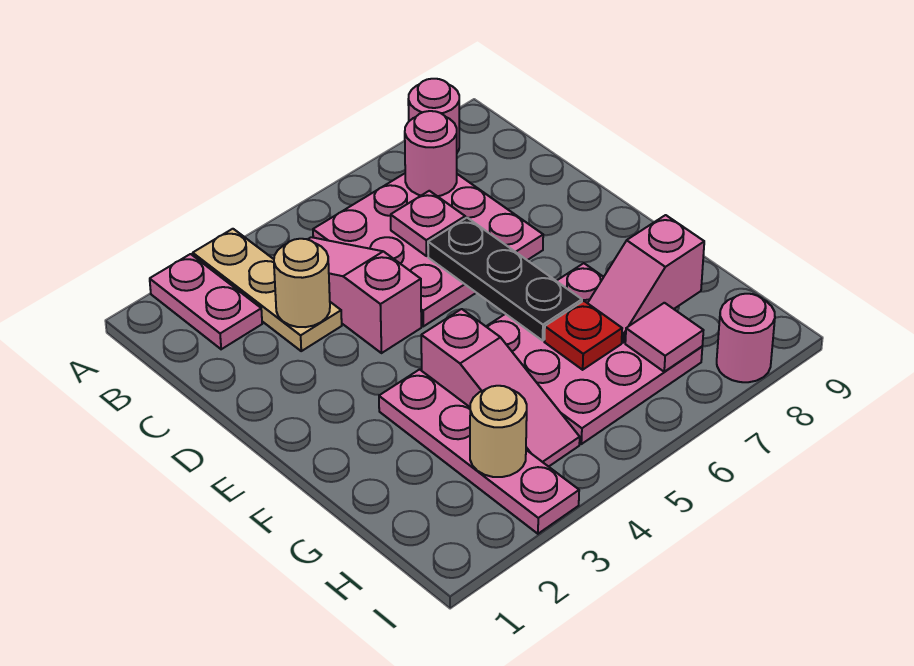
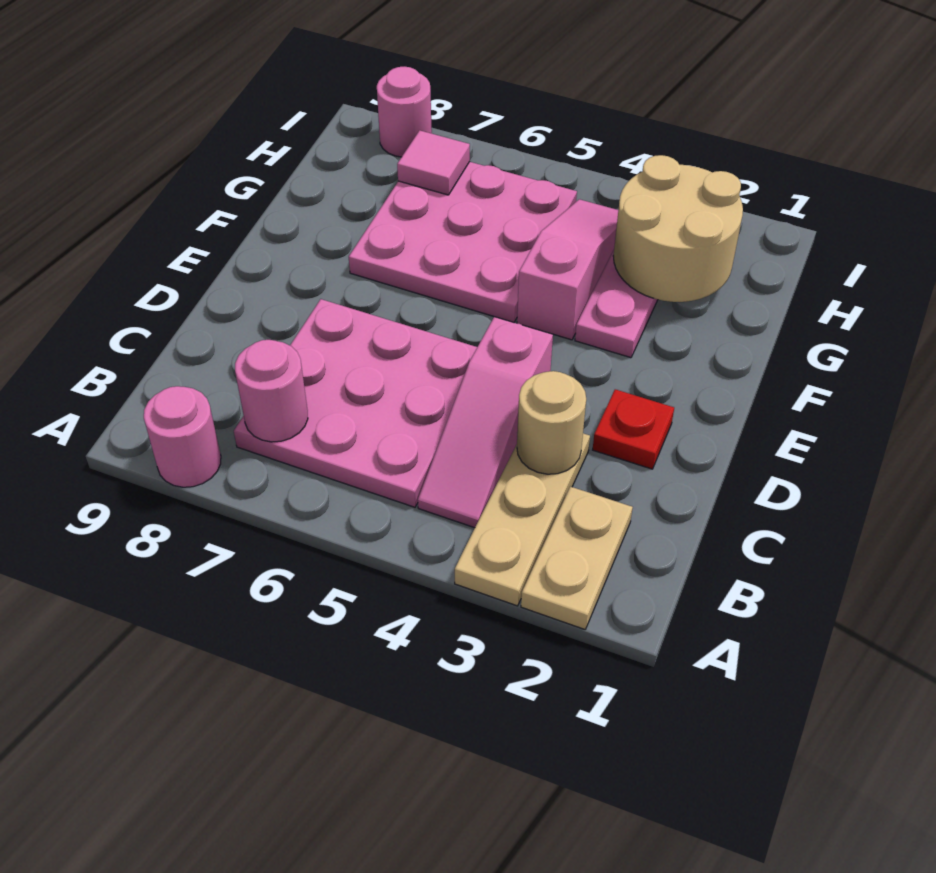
pink plate A2:B2 level 1 -> tan plate A2:B2 level 1
pink plate C6 level 2 -> none
black plate D6:F6 level 2 -> none
red plate G6 level 2 -> red plate D2 level 1
pink slope G7:G8 level 2 top 8 -> none
tan round brick H3 level 2 -> tan round brick G2:H3 level 2

